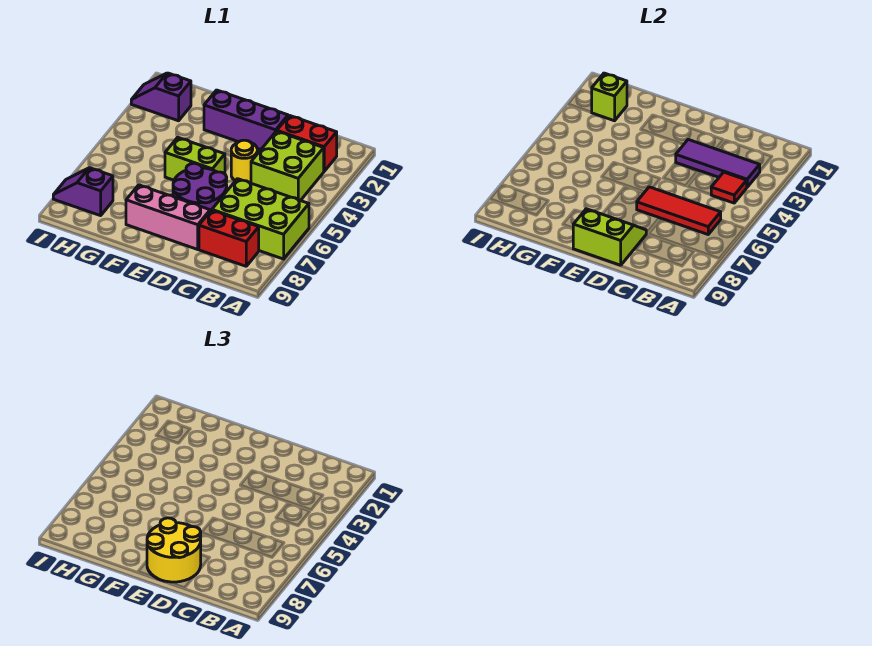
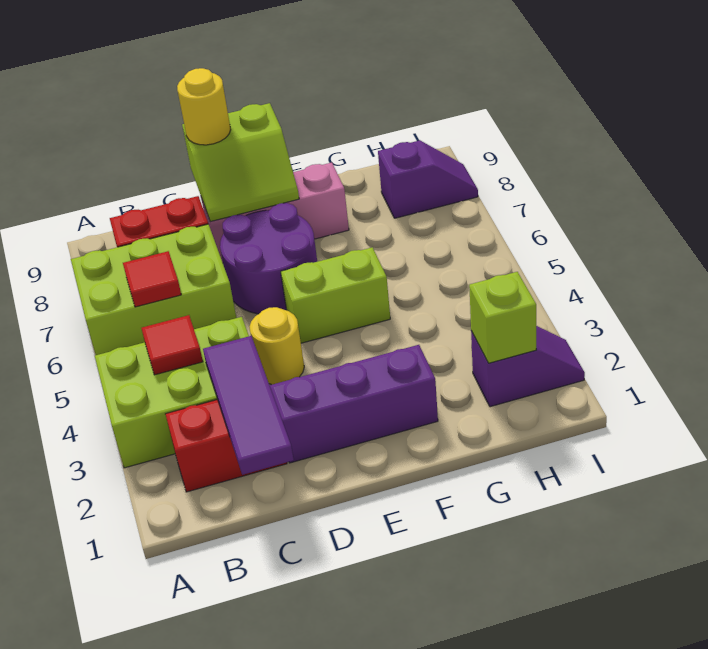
lime brick B3:C4 level 1 -> lime brick A3:C4 level 1
purple tile B3:D3 level 2 -> purple tile C1:C3 level 2
red tile B6:D6 level 2 -> red tile B6 level 2
yellow round brick D8:E9 level 3 -> yellow round brick D9 level 3

